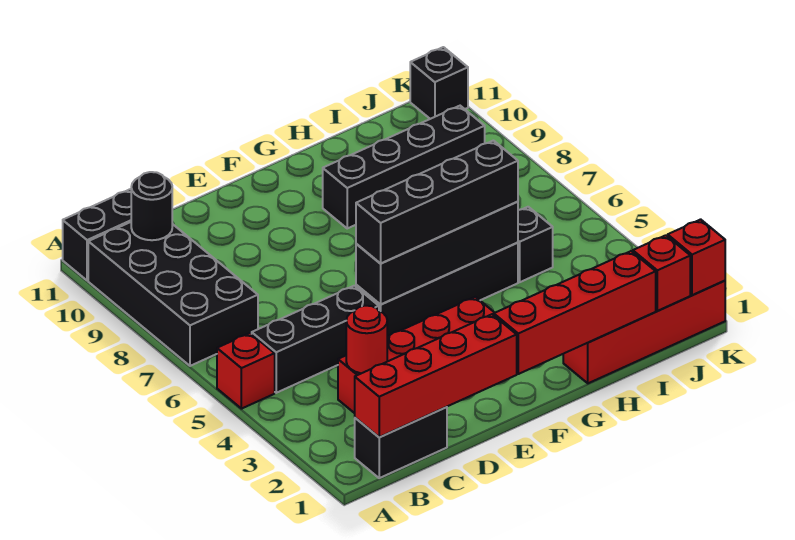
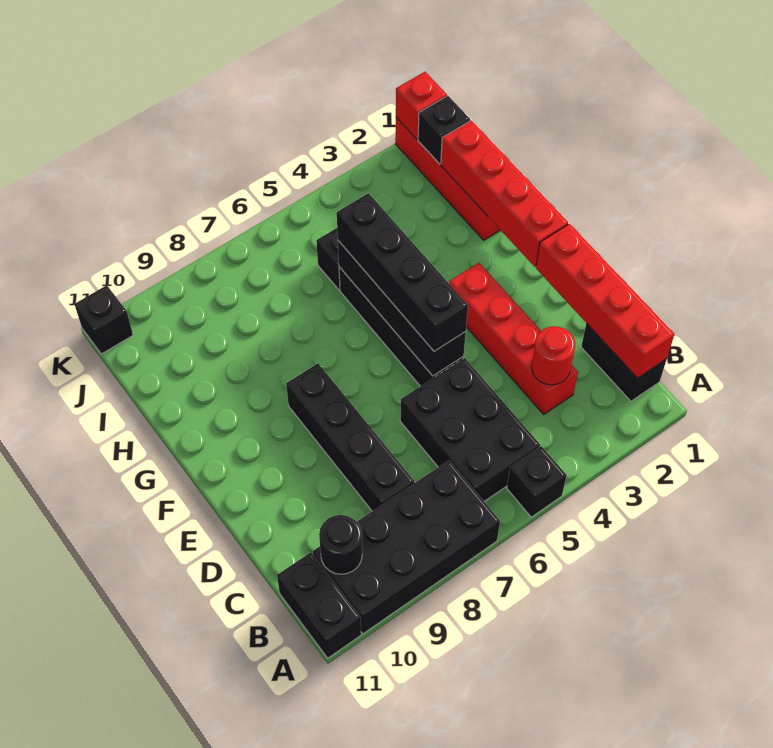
red brick A5 level 1 -> black brick A5 level 1
black brick B5:D5 level 1 -> black brick B5:D6 level 1
black brick G9:J9 level 1 -> black brick C8:F8 level 1
red brick J1 level 2 -> black brick J1 level 2

